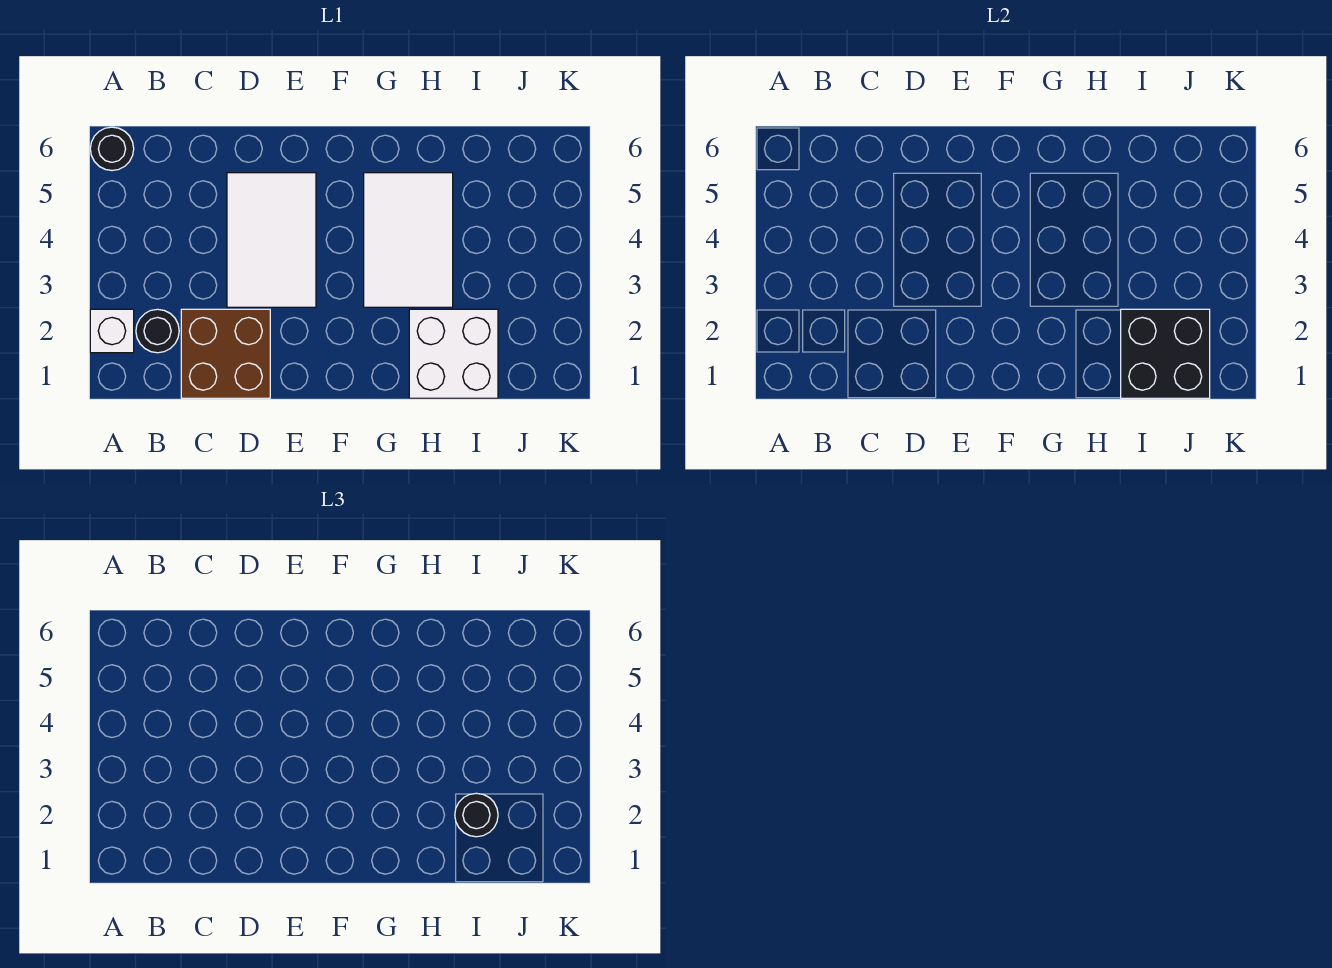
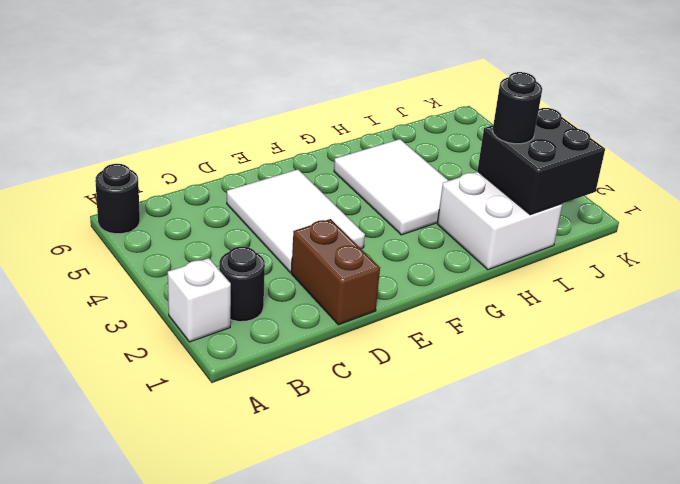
brown brick C1:D2 level 1 -> brown brick D1:D2 level 1

